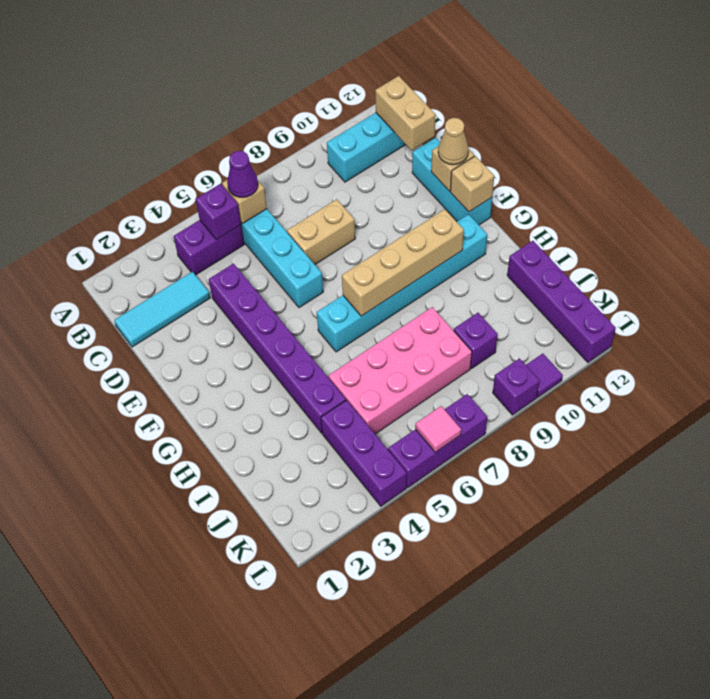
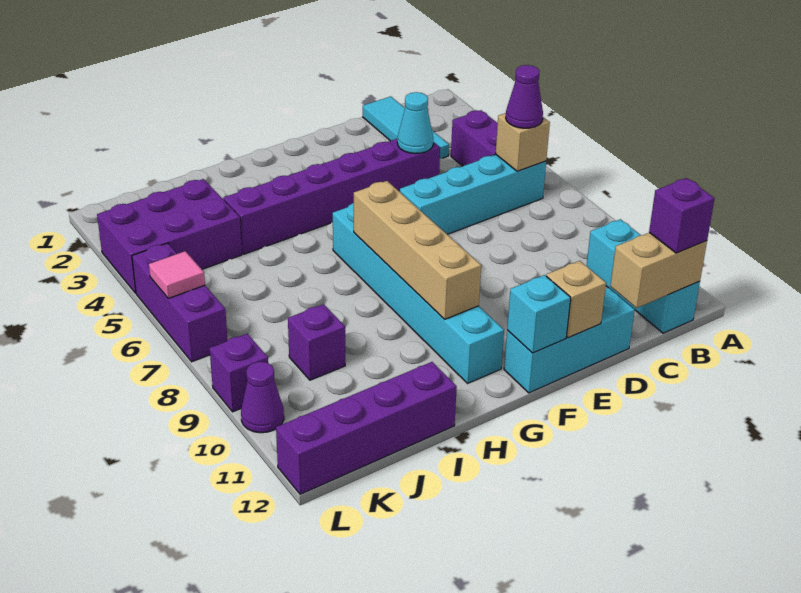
purple brick B5 level 2 -> purple brick B12 level 3
none -> cyan cone D4 level 2
tan brick D7:D8 level 1 -> none
tan cone E12 level 3 -> none
tan brick F12 level 2 -> cyan brick F12 level 2
pink brick I5:J8 level 1 -> none
purple brick J4:L4 level 1 -> purple brick J3:L4 level 1
purple tile L10 level 1 -> purple cone L10 level 1

